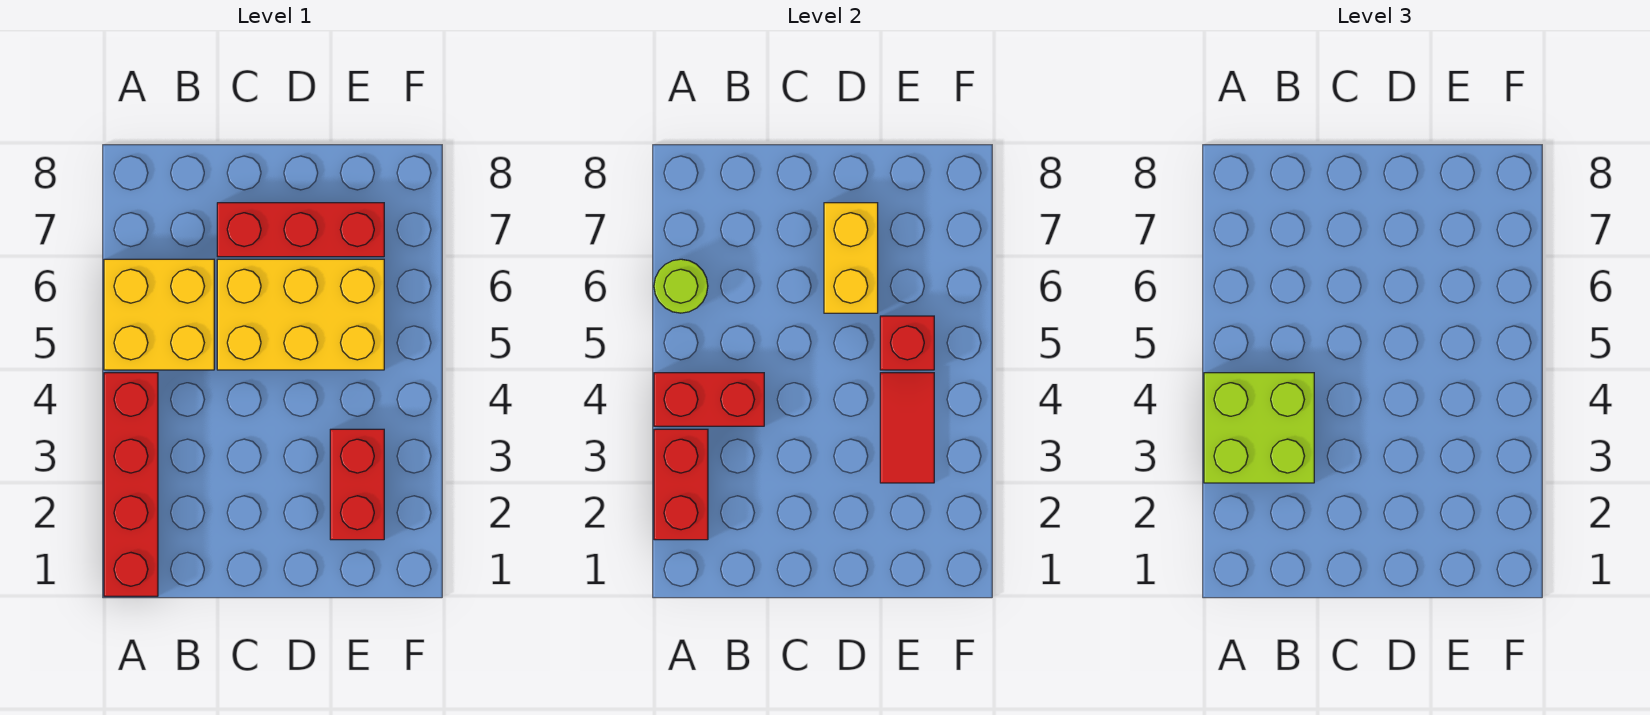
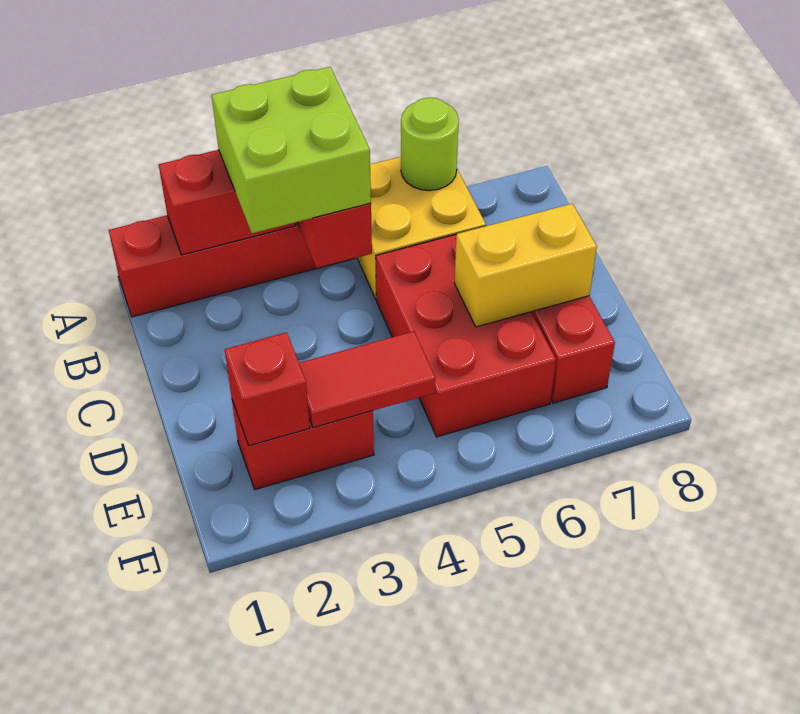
yellow brick C5:E6 level 1 -> red brick C5:E6 level 1
red brick E5 level 2 -> red brick E2 level 2

